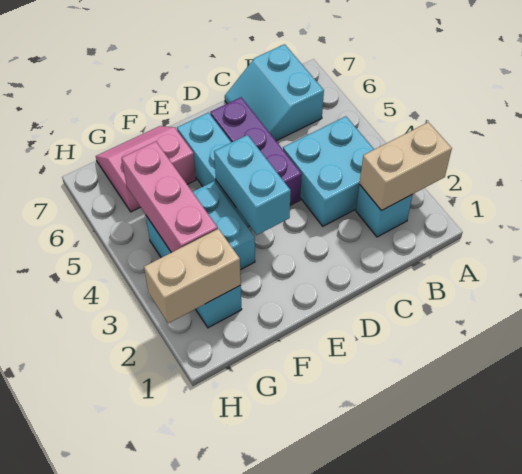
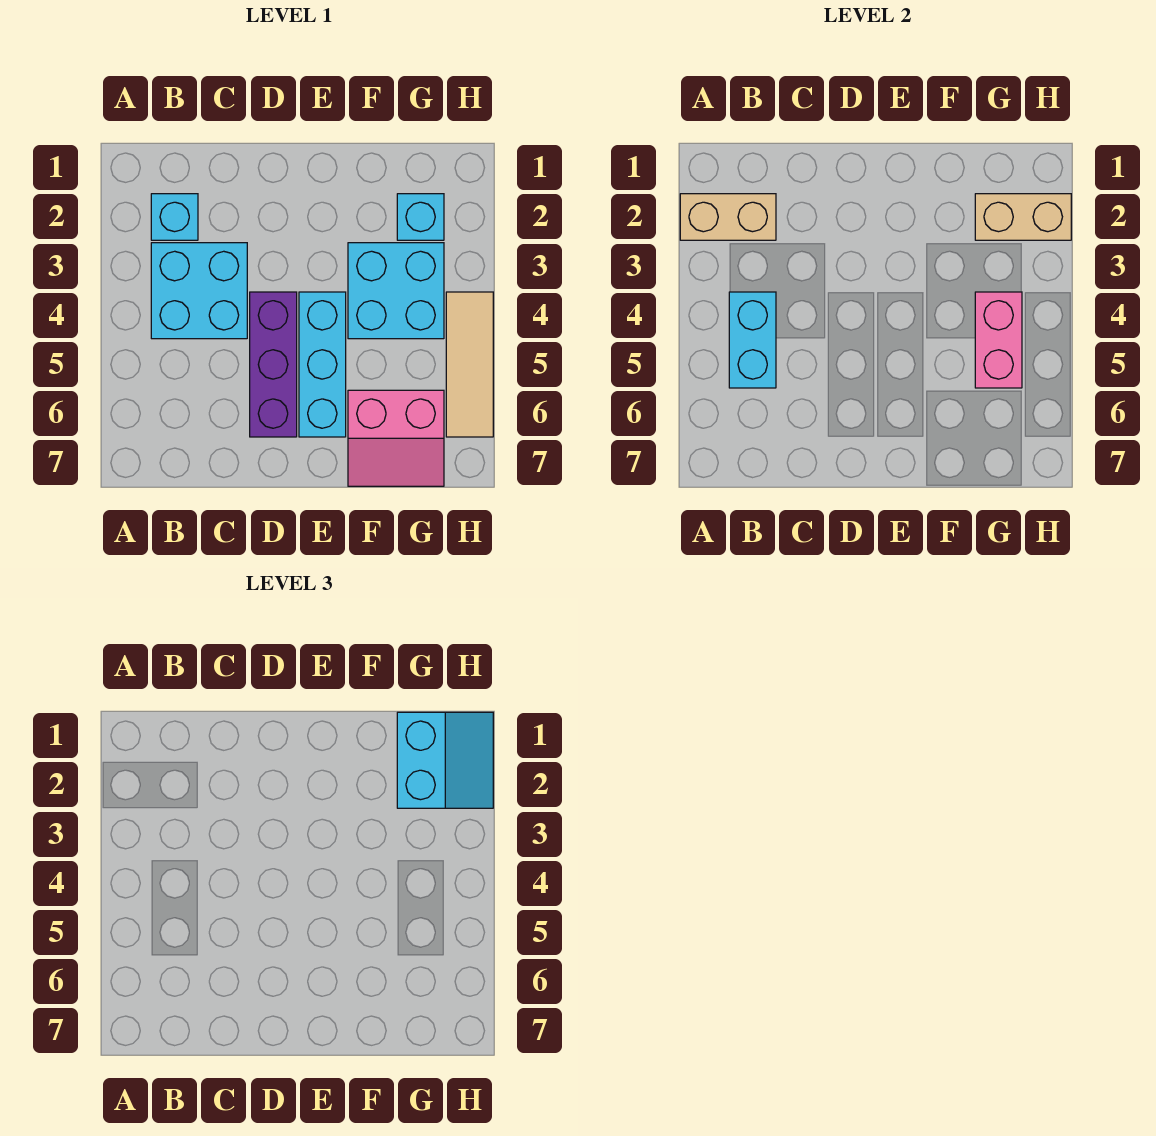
cyan slope B6:C7 level 1 top B -> cyan slope G1:H2 level 3 top G
cyan brick E3:E4 level 2 -> cyan brick B4:B5 level 2
pink brick G3:G5 level 2 -> pink brick G4:G5 level 2
none -> tan tile H4:H6 level 1

